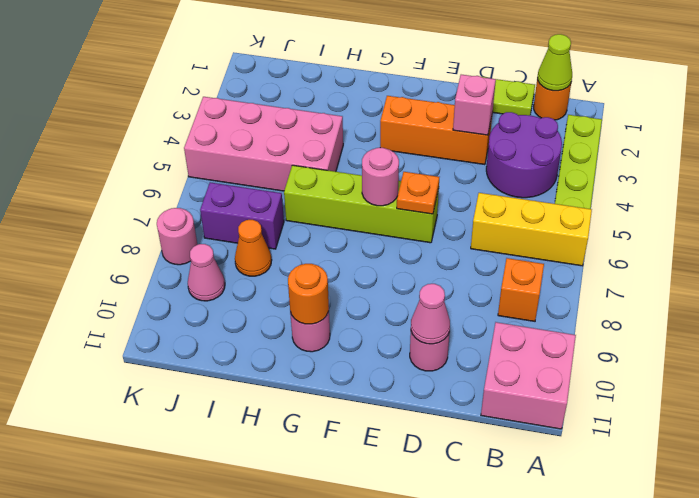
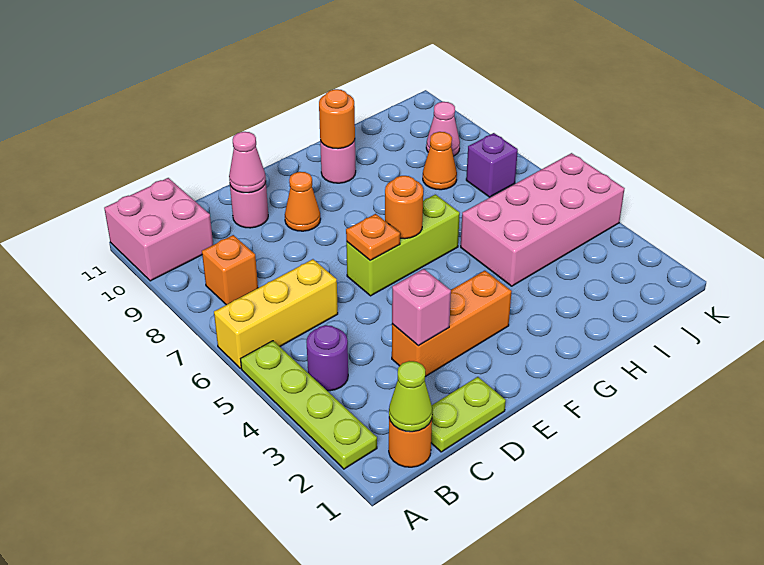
purple round brick B3:C4 level 1 -> purple round brick B4 level 1
lime brick E6:H6 level 1 -> lime brick E6:G6 level 1
none -> orange cone E9 level 1
pink round brick F6 level 2 -> orange round brick F6 level 2
purple brick I7:J7 level 1 -> purple brick J7 level 1
pink round brick K8 level 1 -> none

